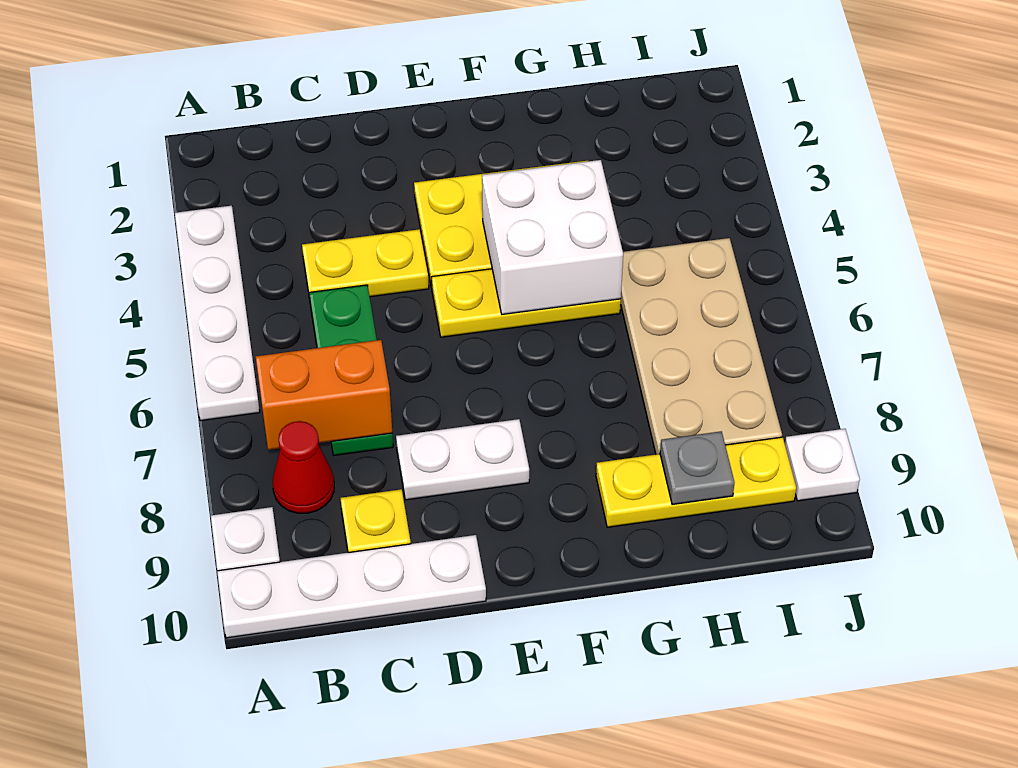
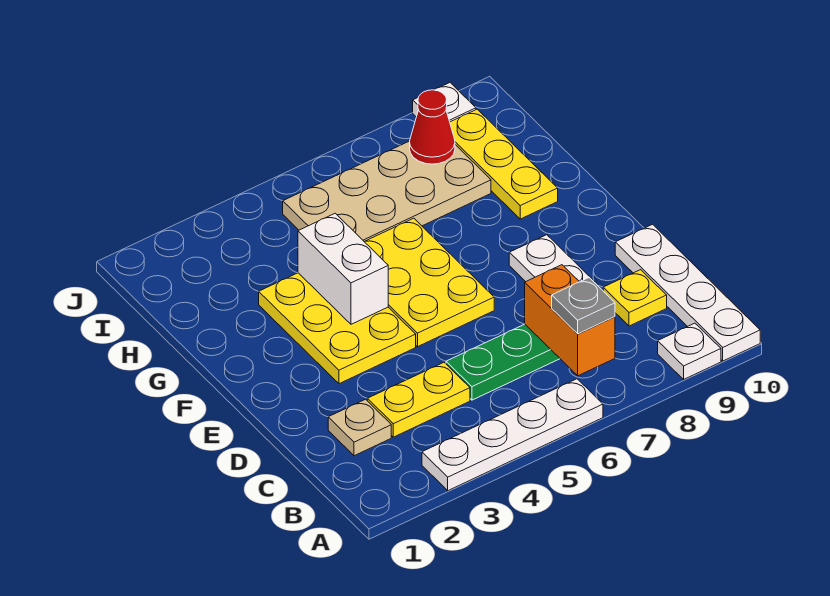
red cone B8 level 1 -> red cone I8 level 2
none -> tan plate C2 level 1
yellow plate C4:D4 level 1 -> yellow plate C3:C4 level 1
yellow plate E5:G5 level 1 -> yellow plate E5:G6 level 1
white brick F4:G5 level 2 -> white brick F4:G4 level 2
grey plate H9 level 2 -> grey plate B7 level 3

